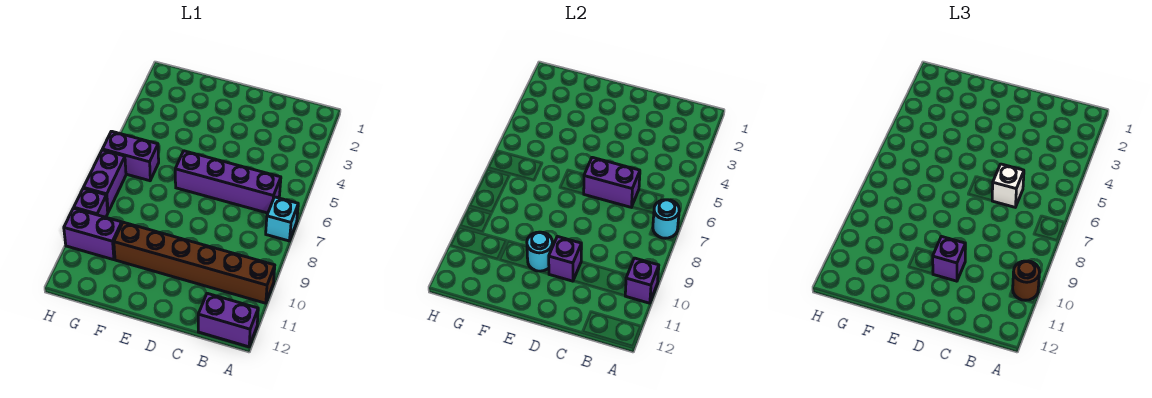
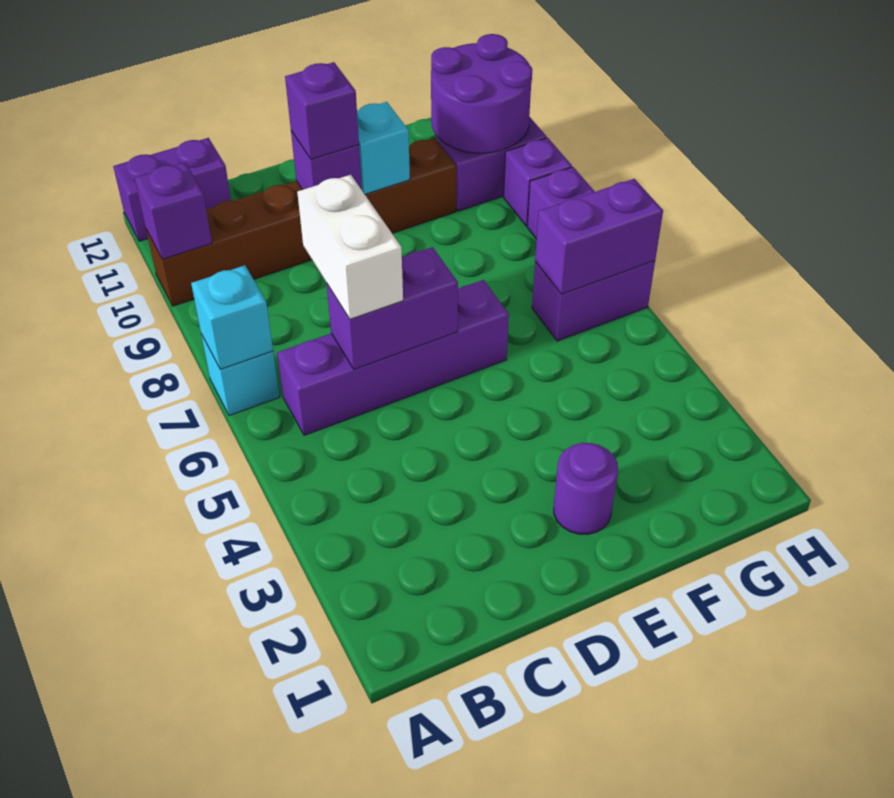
cyan round brick A7 level 2 -> cyan brick A7 level 2
brown round brick A10 level 3 -> none
white brick C6 level 3 -> white brick C6:C7 level 3
none -> purple round brick E2 level 1
cyan round brick E10 level 2 -> cyan brick E10 level 2
none -> purple brick G6:H6 level 2
none -> purple round brick G10:H11 level 2

